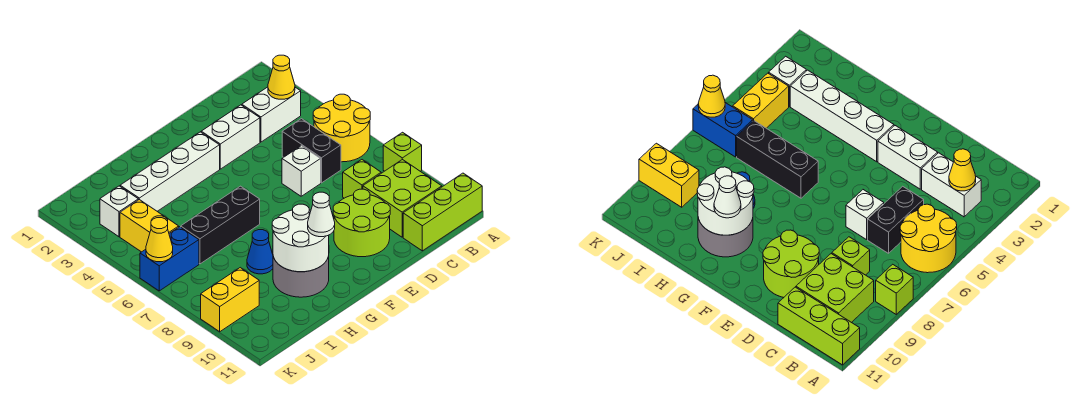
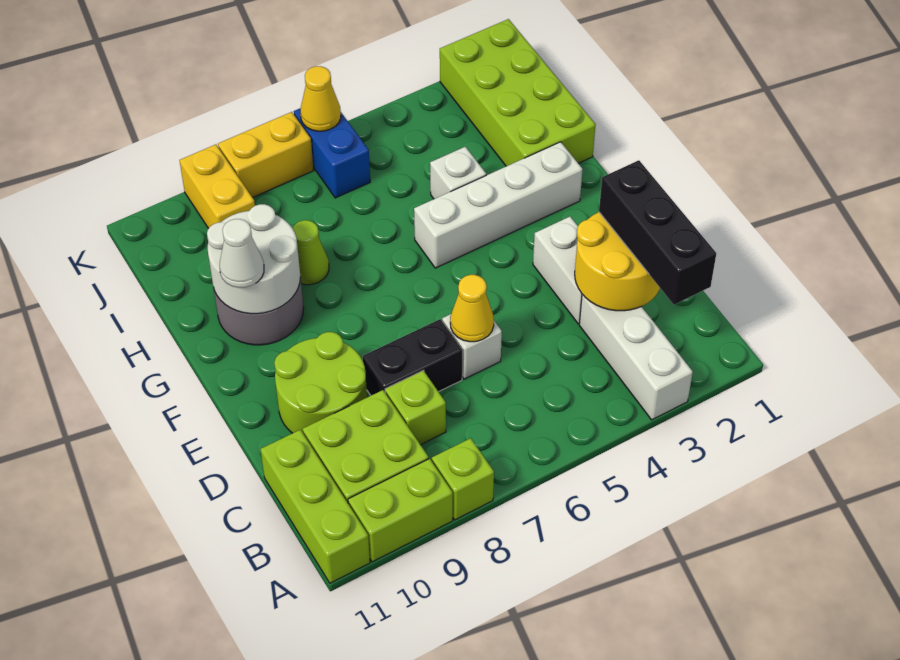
yellow round brick A5:B6 level 1 -> yellow round brick C2:D3 level 2
none -> lime brick A9:A10 level 1
white brick B3:C3 level 1 -> white brick A3:C3 level 1
yellow cone B3 level 2 -> yellow cone D6 level 2
black brick C5:C6 level 1 -> black brick D7:D8 level 1
white brick F3:I3 level 1 -> white brick G2:G5 level 1
black brick G6:I6 level 1 -> black brick B2:D2 level 3
none -> lime brick H1:K2 level 1
blue cone H8 level 1 -> lime cone H8 level 1
white brick J3 level 1 -> white brick H4 level 1
yellow brick J4:J5 level 1 -> yellow brick K7:K8 level 1

